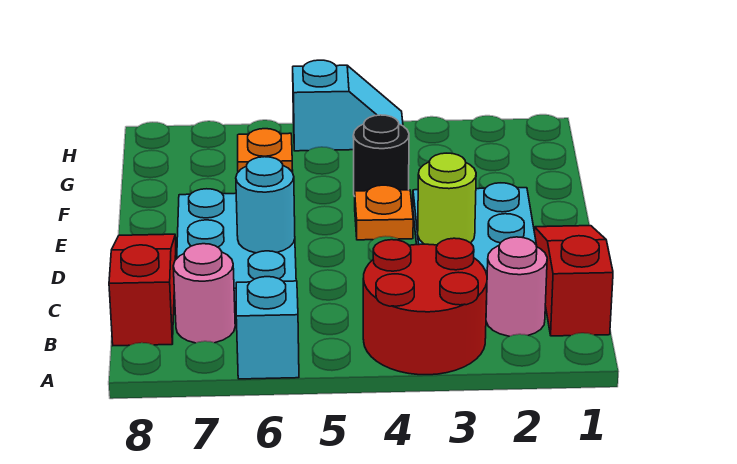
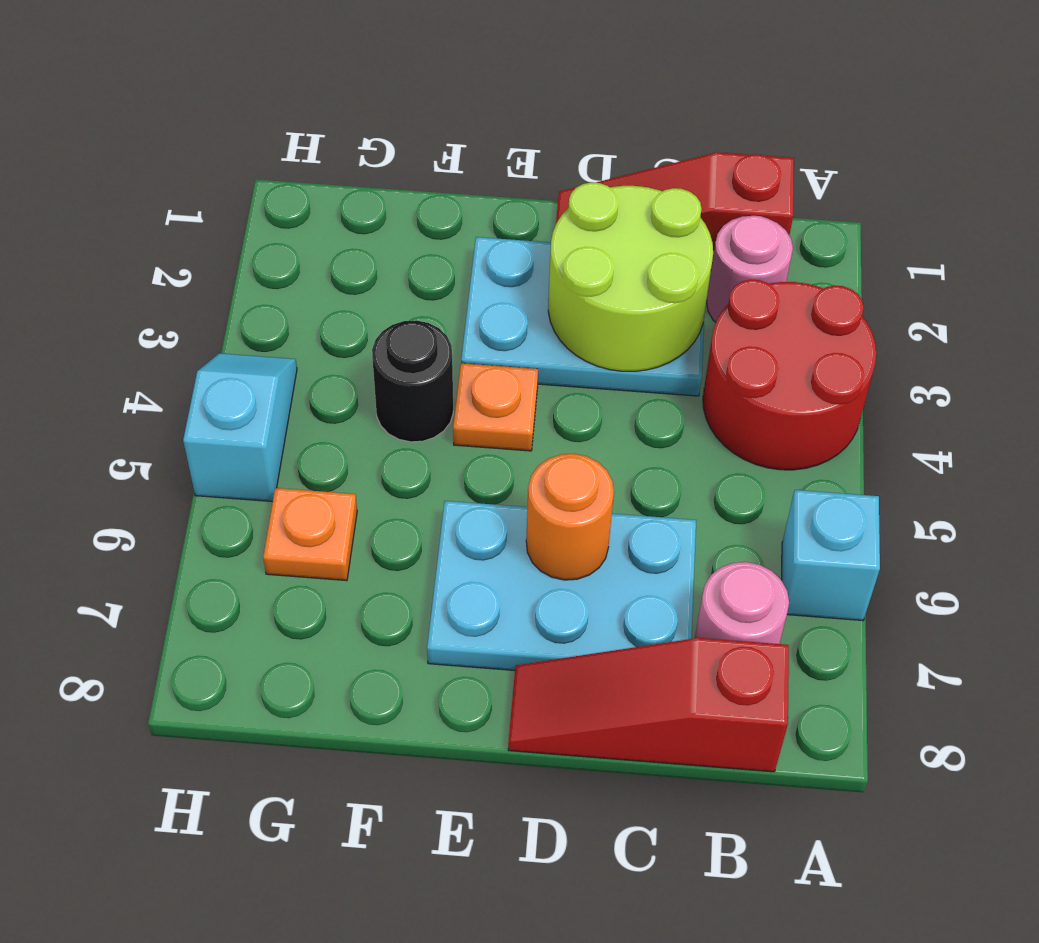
lime round brick D3 level 2 -> lime round brick C2:D3 level 2
cyan round brick D6 level 2 -> orange round brick D6 level 2

